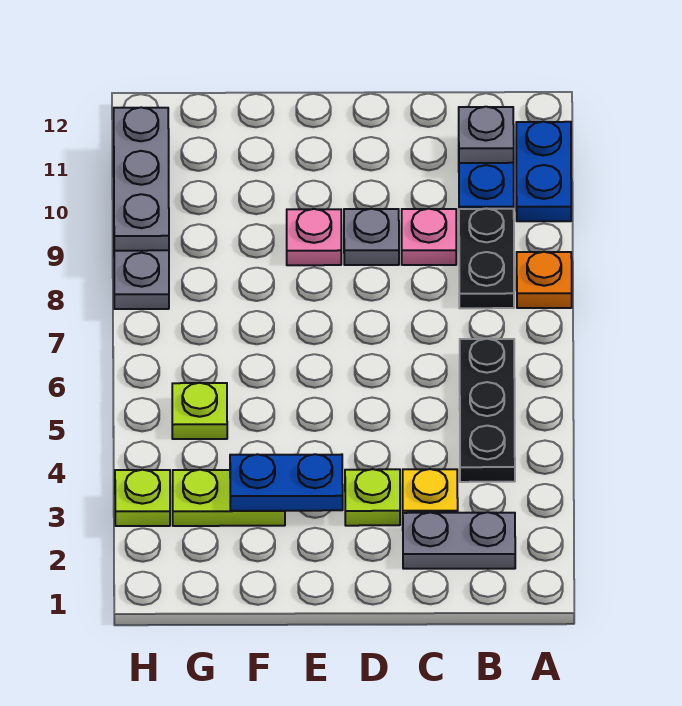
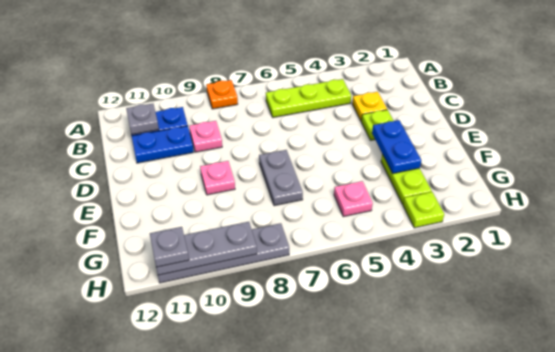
blue plate A10:A11 level 1 -> blue plate C10:C11 level 1
grey plate B2:C2 level 1 -> grey plate E7:F7 level 1
black plate B4:B6 level 1 -> lime plate B4:B6 level 1
black plate B8:B9 level 1 -> none
grey plate D9 level 1 -> grey plate H11 level 3
lime plate G5 level 1 -> pink plate G5 level 1

